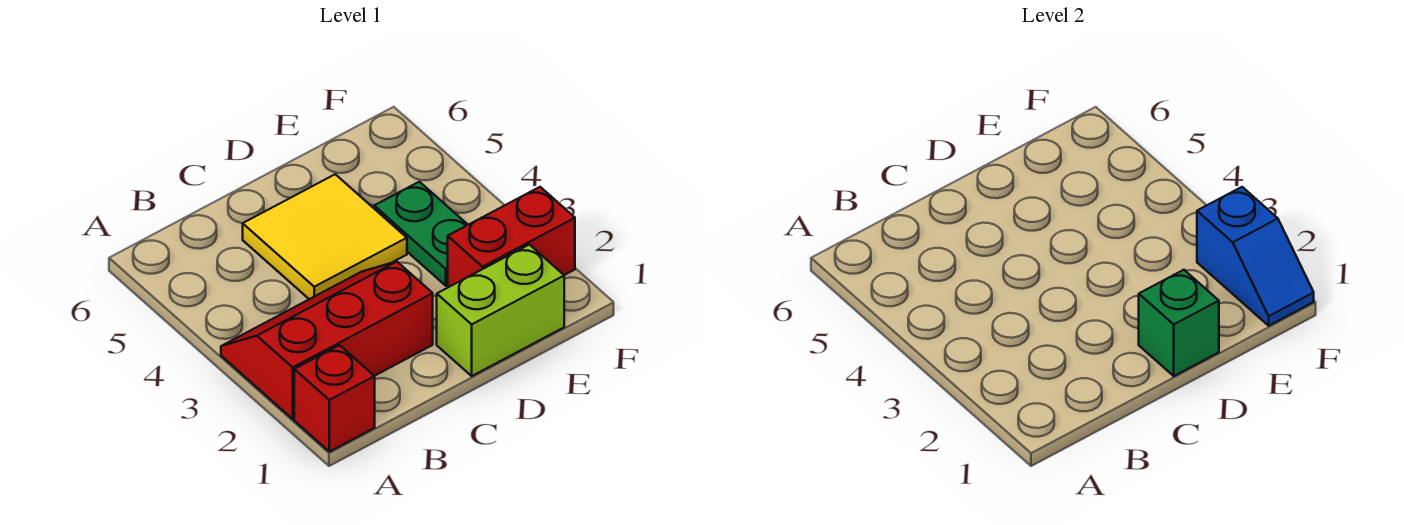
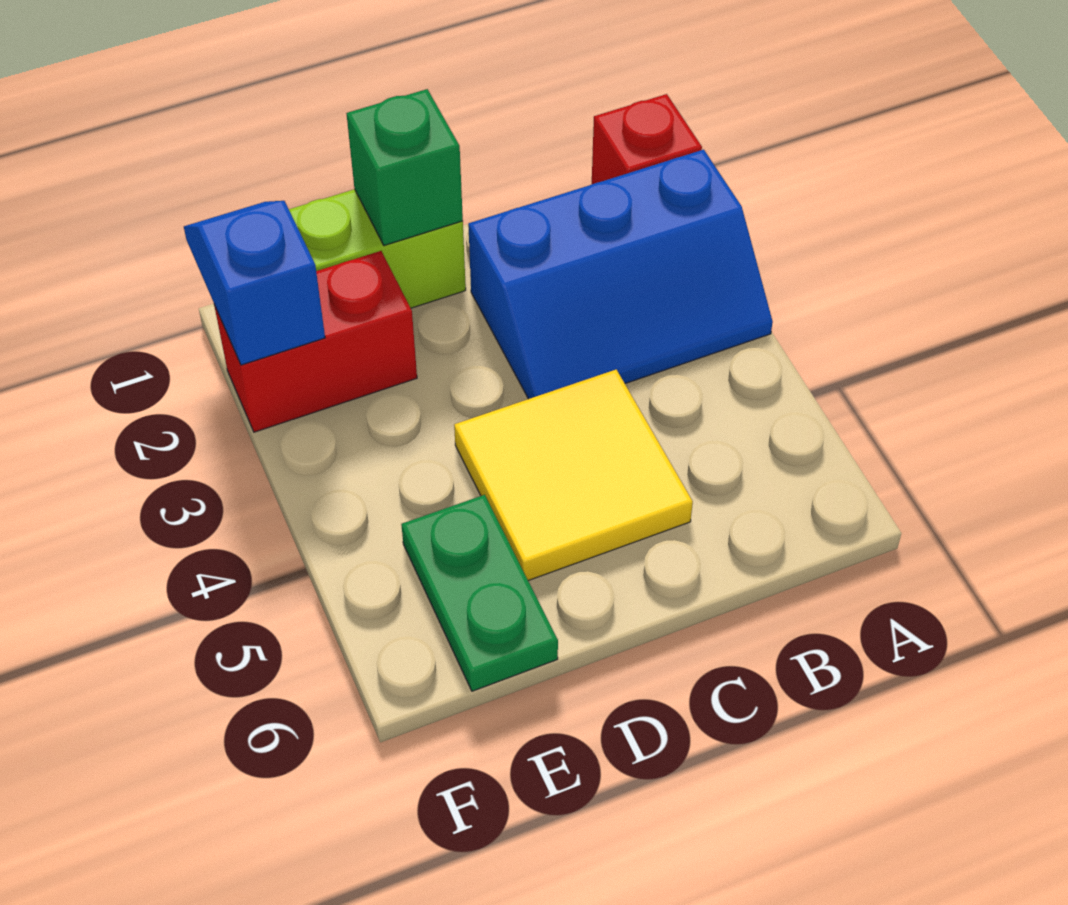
red slope A2:C3 level 1 top 2 -> blue slope A2:C3 level 1 top 2
green plate E3:E4 level 1 -> green plate E5:E6 level 1

